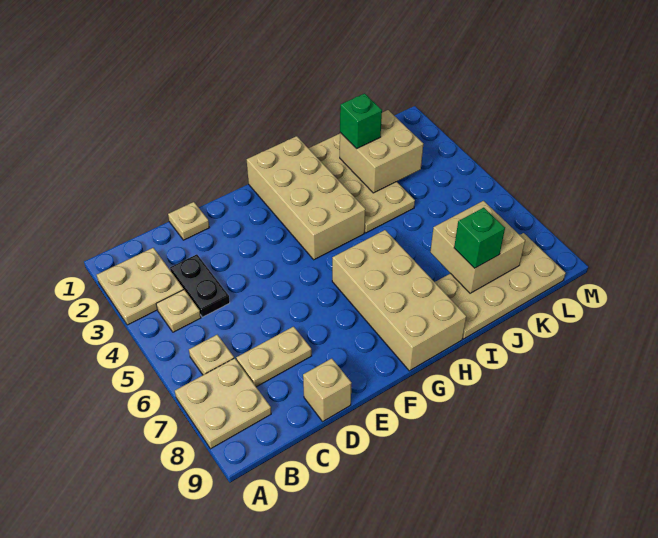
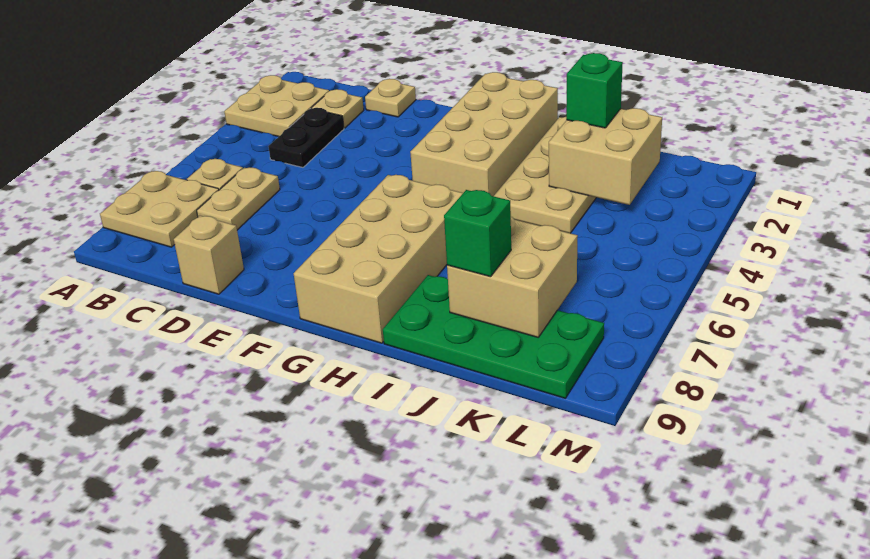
tan plate B4 level 1 -> tan plate C2 level 1
tan plate C7:D7 level 1 -> tan plate C6:C7 level 1
tan plate I8:L9 level 1 -> green plate I8:L9 level 1

